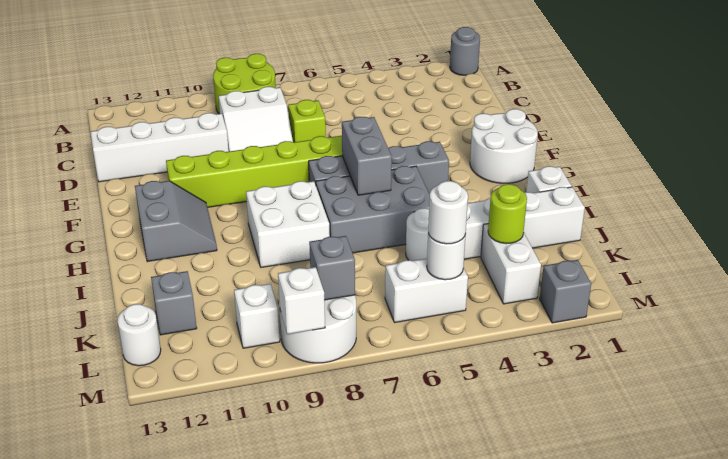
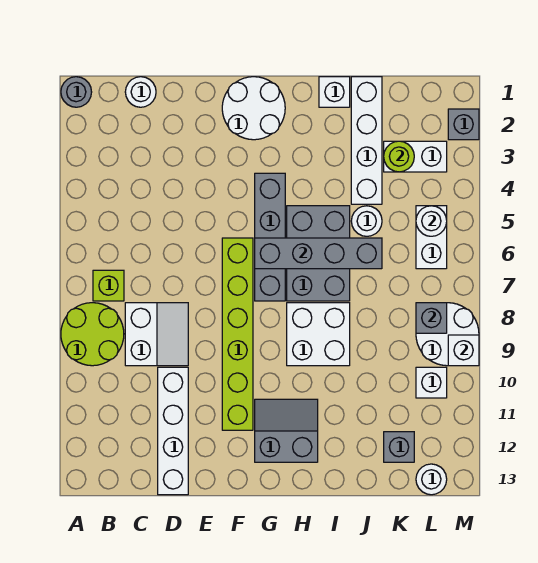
lime brick D7 level 1 -> lime brick B7 level 1
grey brick G6:H6 level 2 -> grey brick G6:J6 level 2
white round brick L5 level 3 -> white round brick C1 level 1

